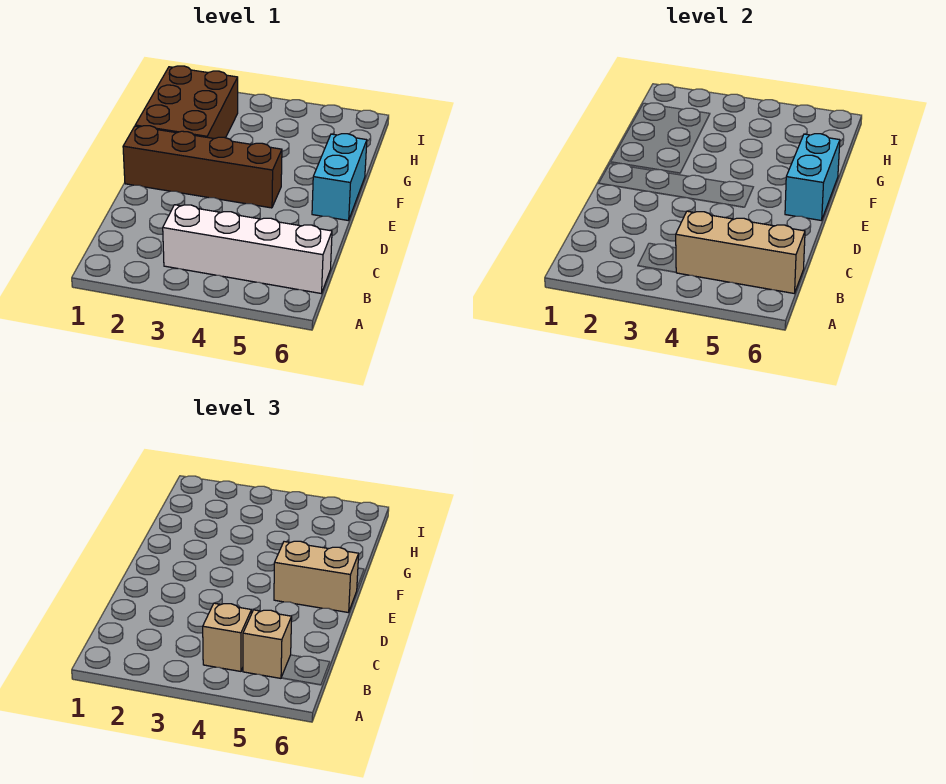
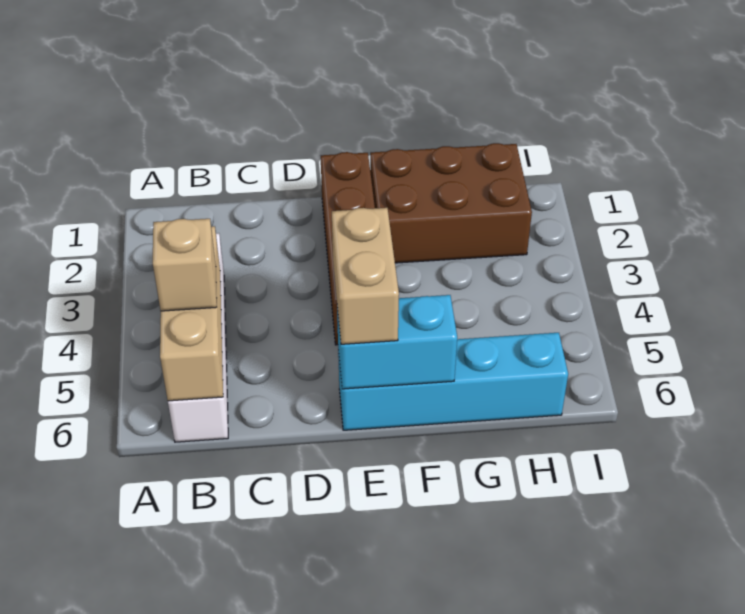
tan brick B4 level 3 -> none
cyan brick E6:F6 level 1 -> cyan brick E6:H6 level 1

